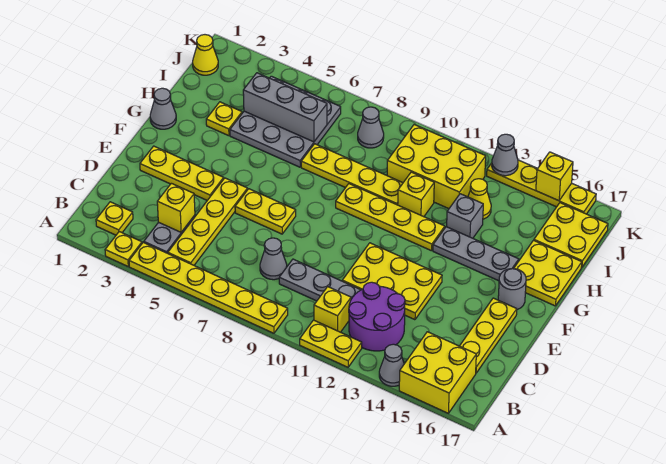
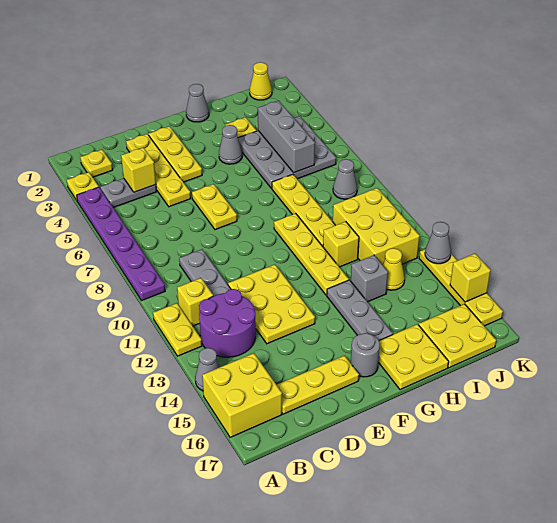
yellow plate A4:A9 level 1 -> purple plate A4:A9 level 1
yellow plate B5:E5 level 1 -> yellow plate D2:D5 level 1
grey cone C8 level 1 -> grey cone G4 level 1

